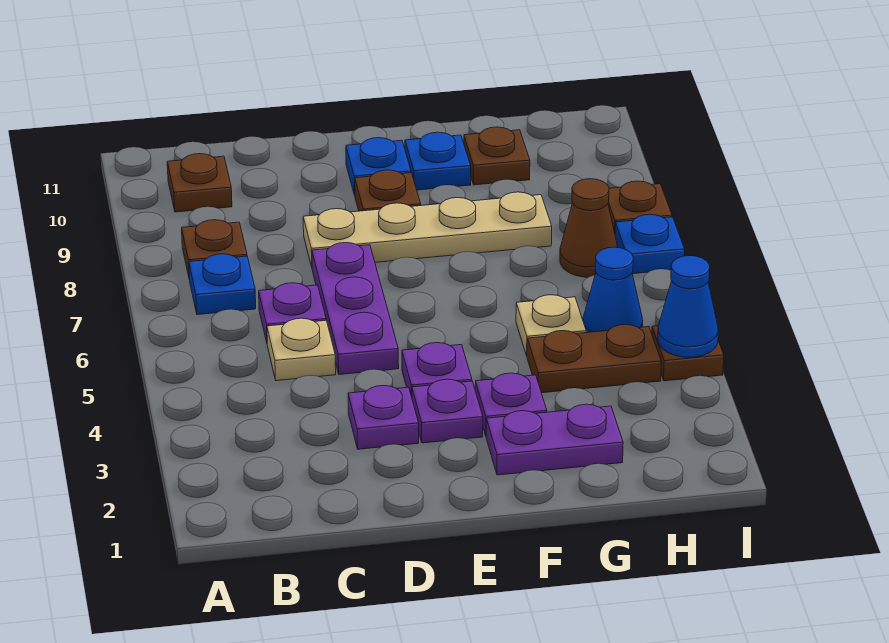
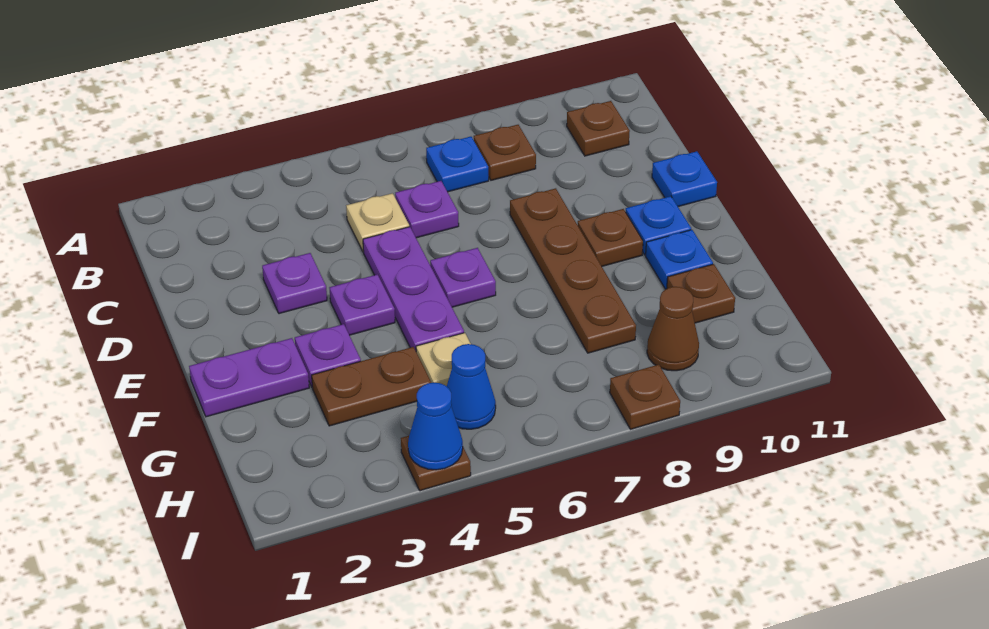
purple plate D5:D7 level 1 -> purple plate D5:F5 level 1
tan plate D8:G8 level 1 -> brown plate D8:G8 level 1
purple plate E3 level 1 -> purple plate E6 level 1
purple plate F2:G2 level 1 -> purple plate F1:F2 level 1
brown plate G4:H4 level 1 -> brown plate G3:G4 level 1
brown cone H7 level 1 -> brown cone H9 level 1
blue plate I7 level 1 -> blue plate D11 level 1

